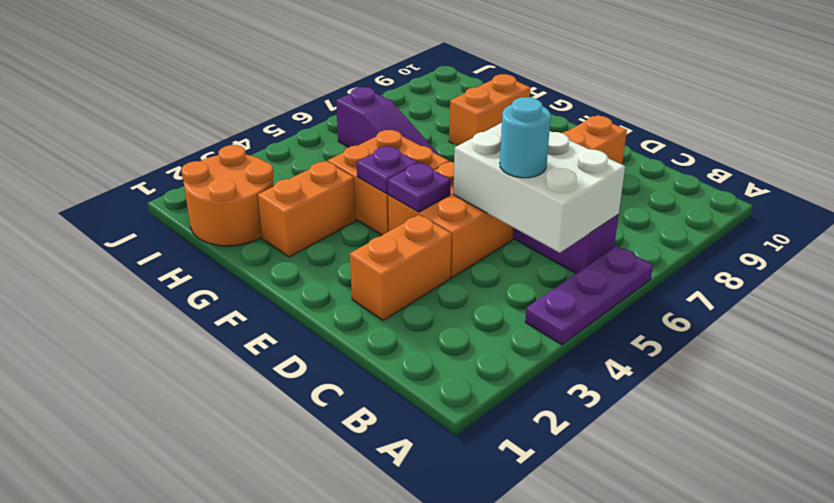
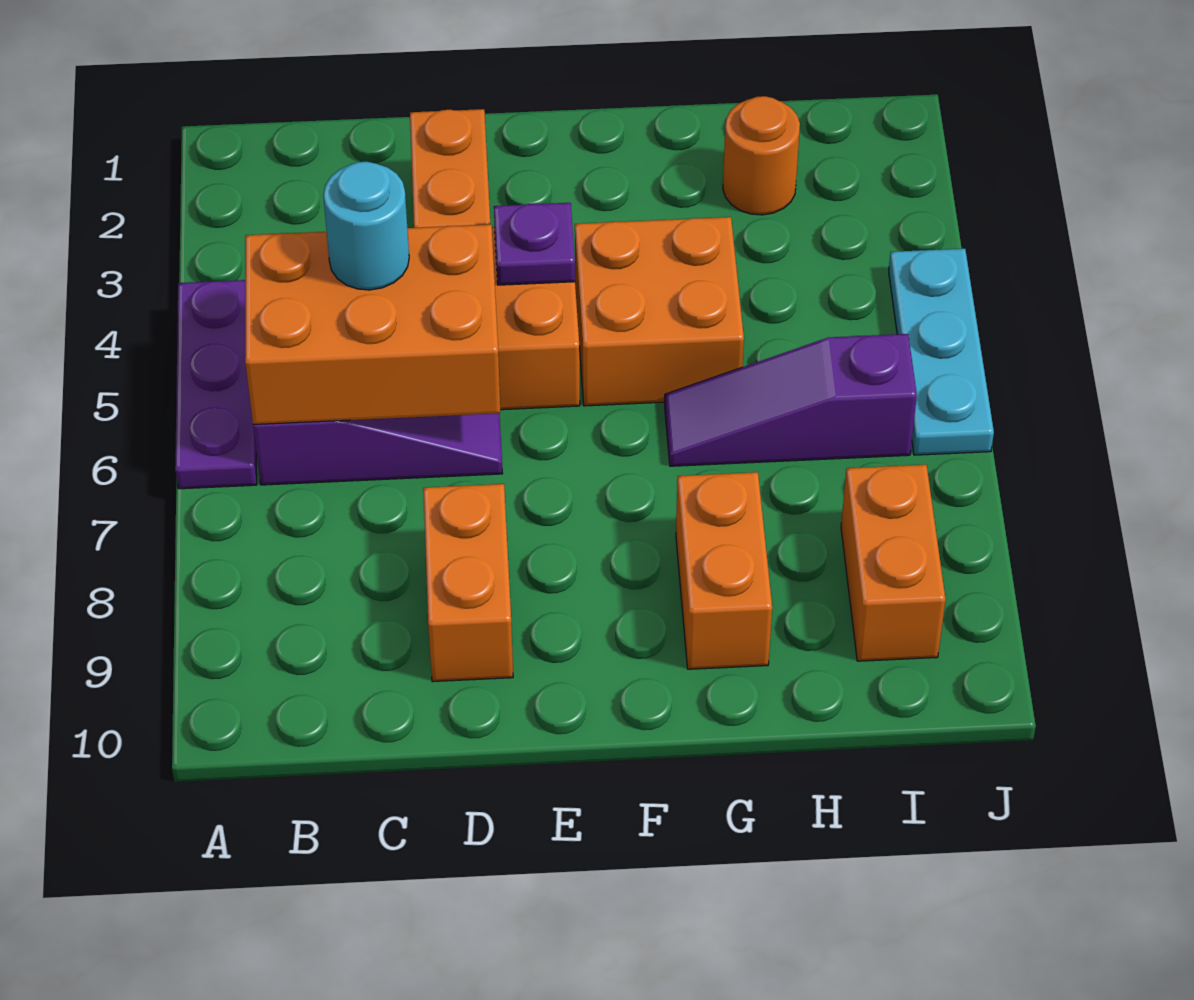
white brick B5:D6 level 2 -> orange brick B5:D6 level 2
purple plate F4 level 2 -> none
orange brick G2:G3 level 1 -> orange brick I8:I9 level 1
orange round brick H1:I2 level 1 -> orange round brick H2 level 1
none -> cyan plate J4:J6 level 1

